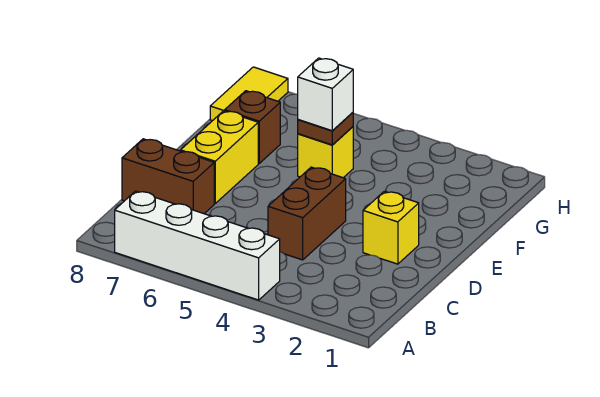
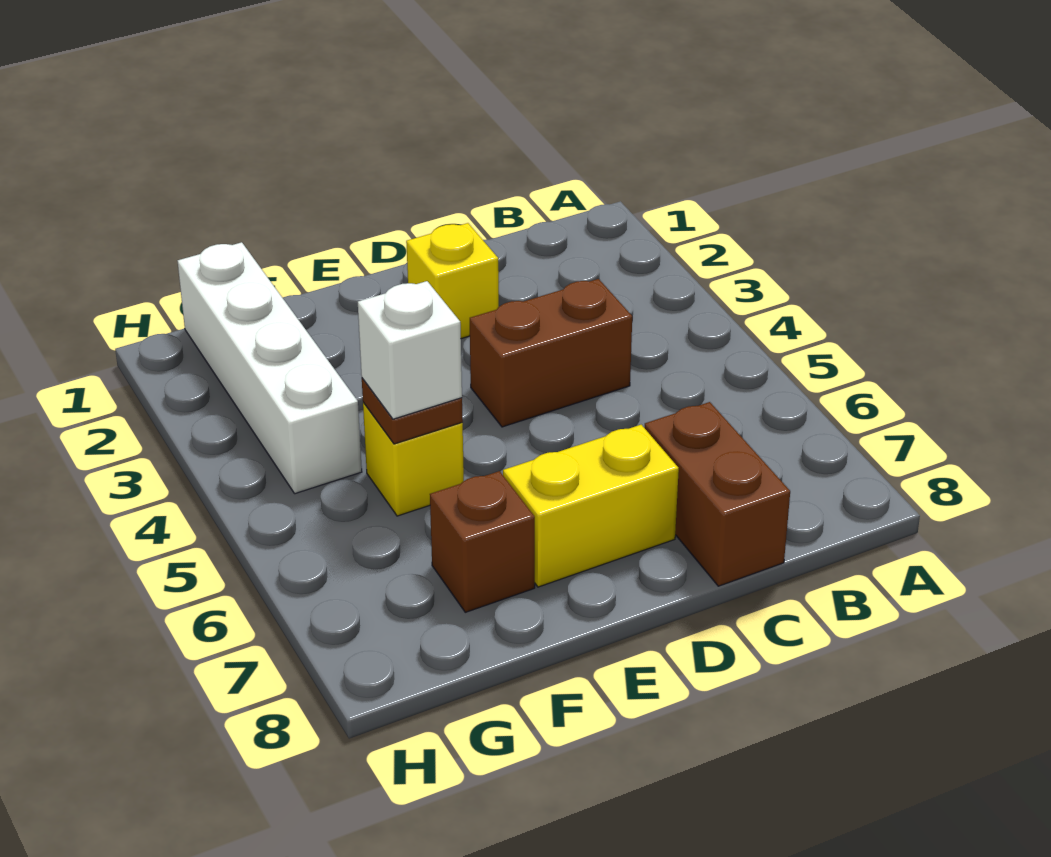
white brick A4:A7 level 1 -> white brick G1:G4 level 1
yellow tile G8:H8 level 1 -> none

